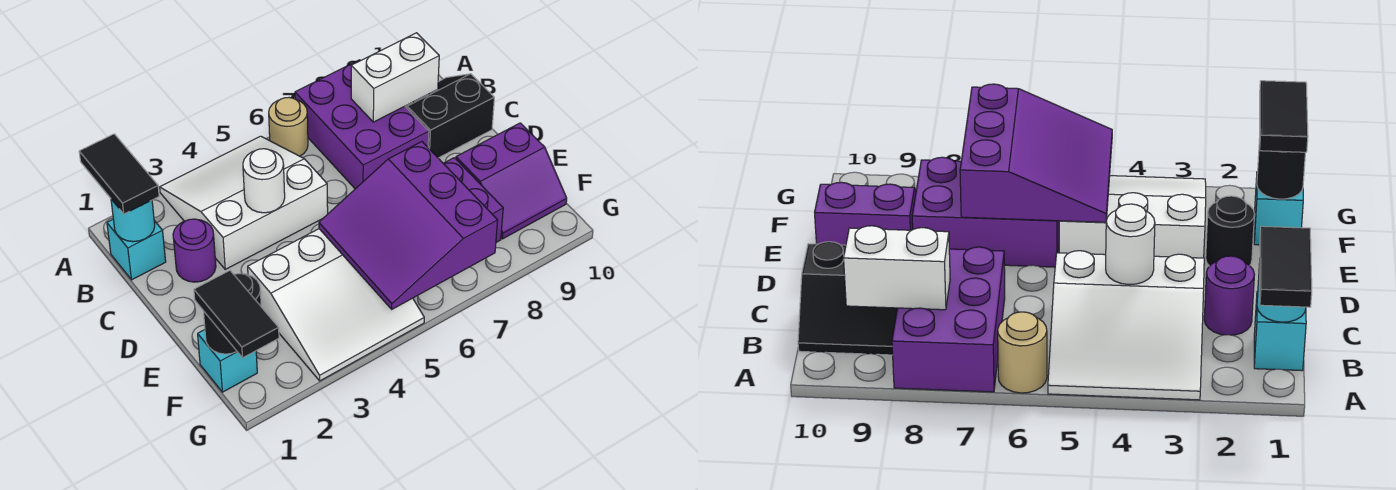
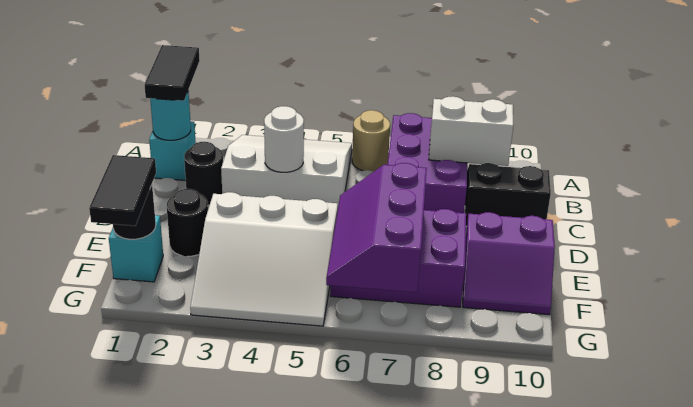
purple round brick C2 level 1 -> black round brick C2 level 1
purple slope E5:G7 level 2 top 7 -> purple slope E6:G7 level 2 top 7

